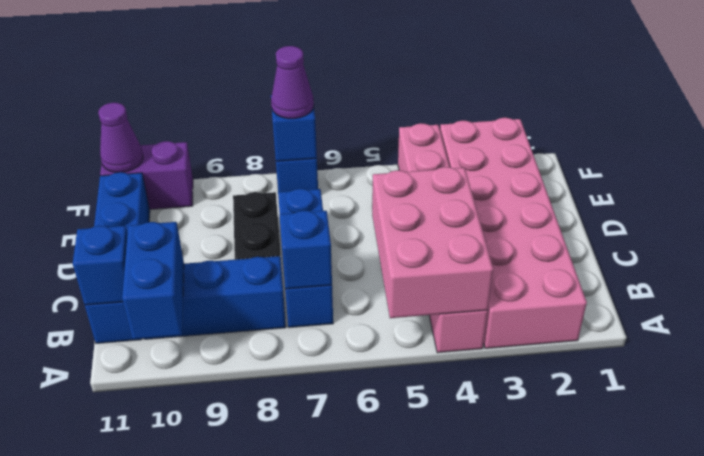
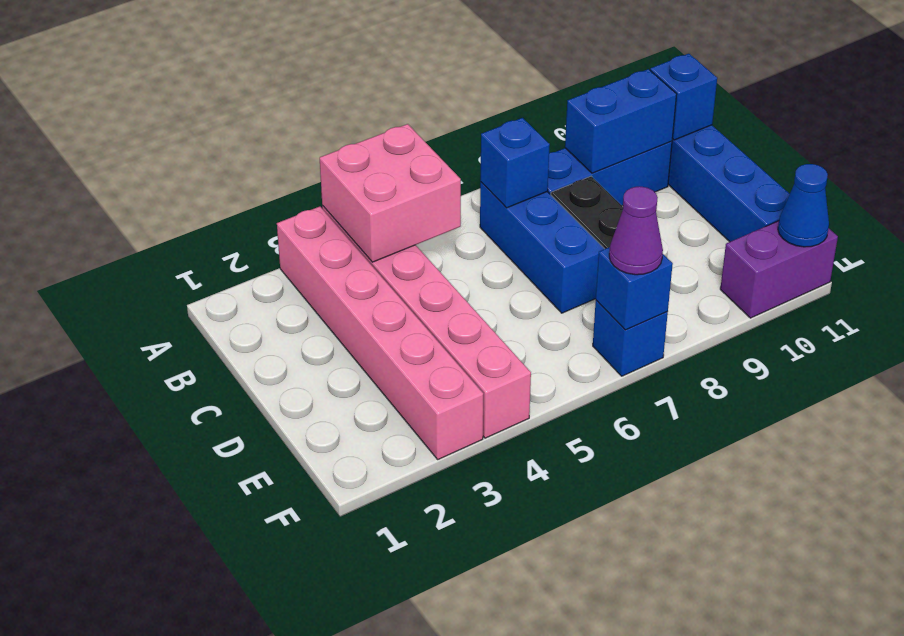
pink brick A2:F3 level 1 -> pink brick A3:F3 level 1
pink brick A4:C5 level 2 -> pink brick A4:B5 level 2
blue brick A10:B10 level 2 -> blue brick B9:B10 level 2
purple cone F11 level 2 -> blue cone F11 level 2

